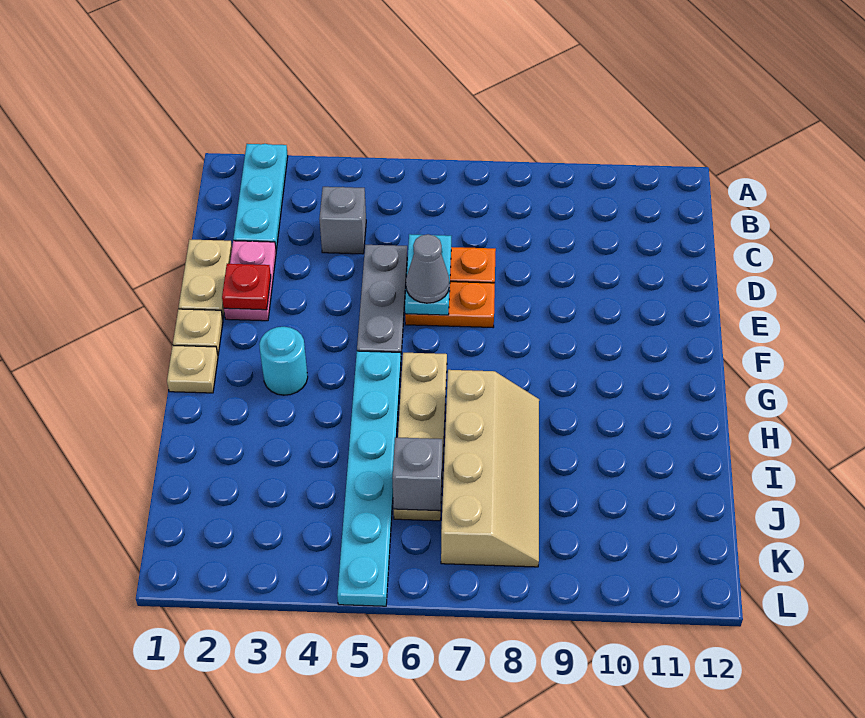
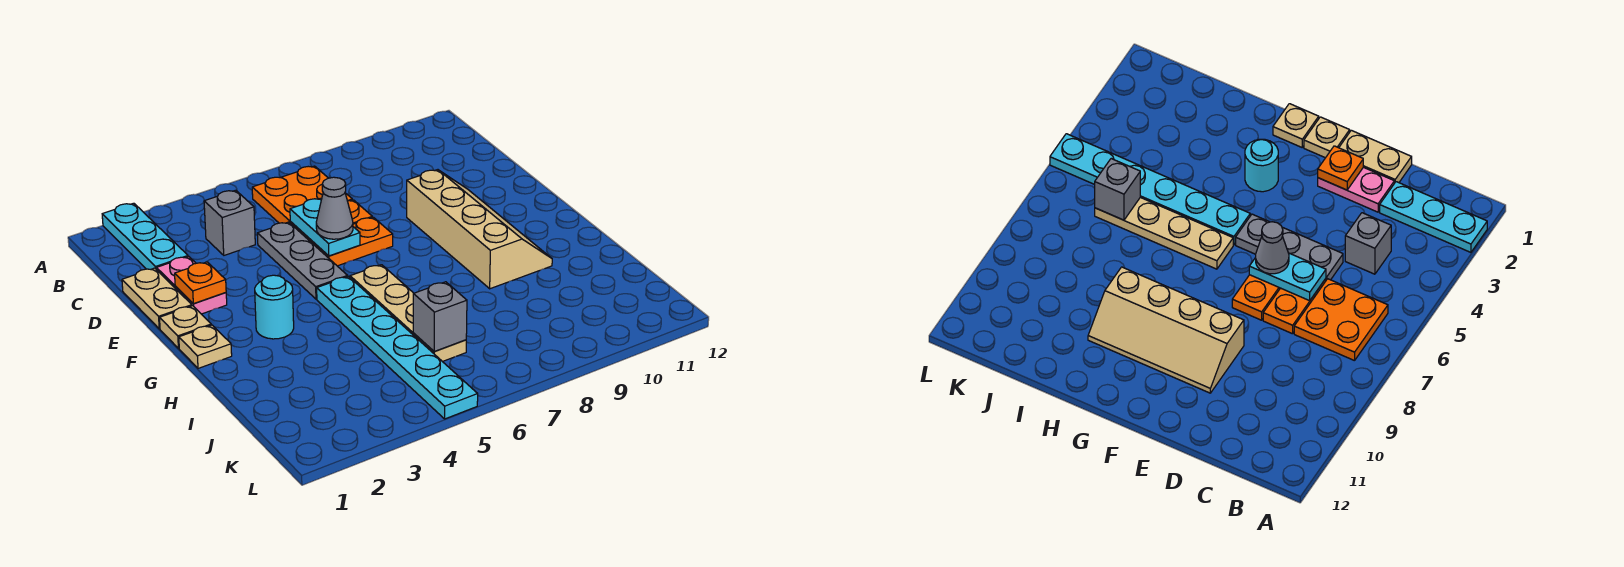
none -> orange plate B6:C7 level 1
red plate E2 level 2 -> orange plate E2 level 2
tan slope H7:K8 level 1 top 7 -> tan slope E9:H10 level 1 top 9

